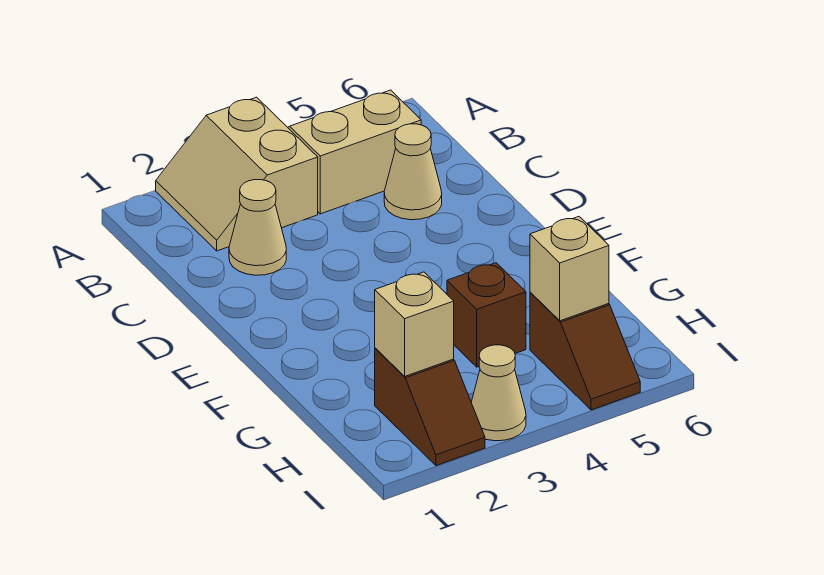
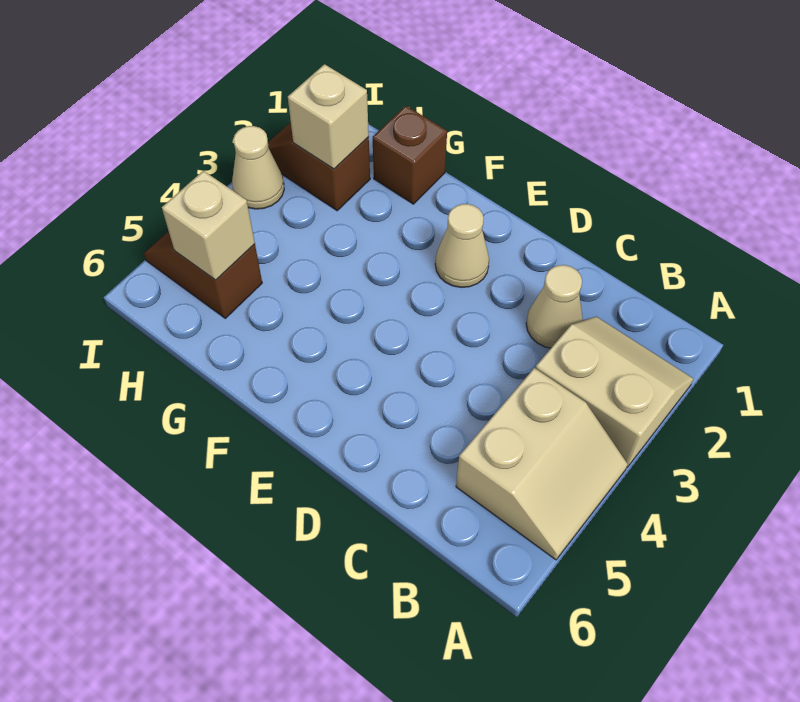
tan cone C5 level 1 -> tan cone E2 level 1
brown brick G4 level 1 -> brown brick G1 level 1

